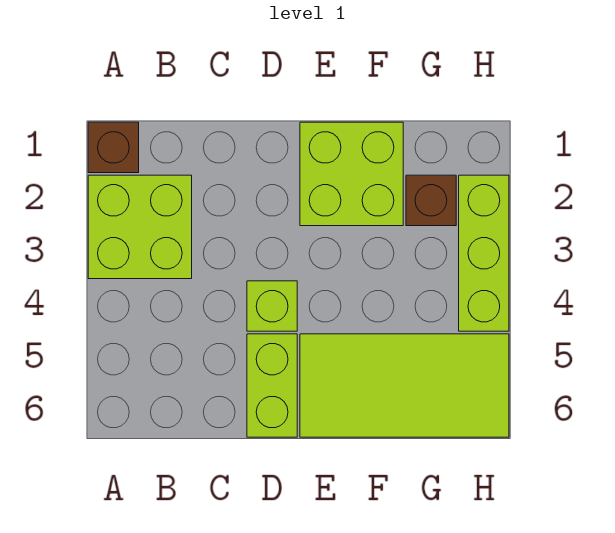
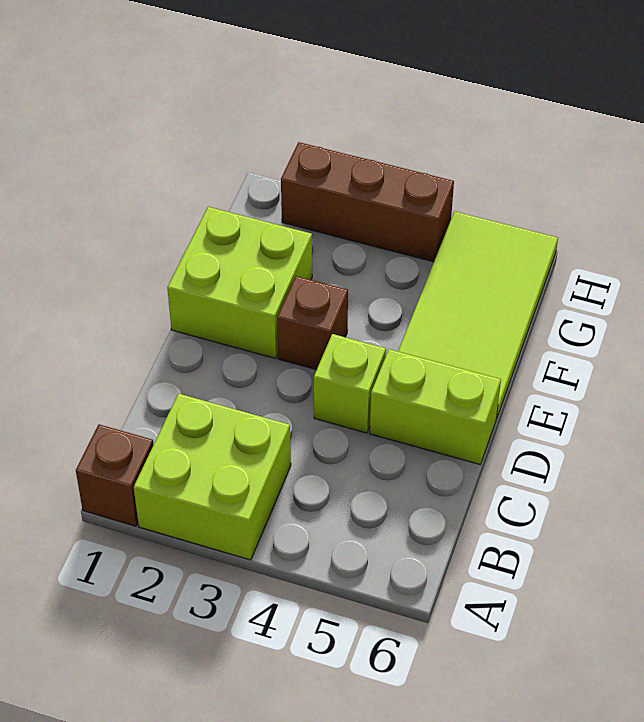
brown brick G2 level 1 -> brown brick E3 level 1
lime brick H2:H4 level 1 -> brown brick H2:H4 level 1

